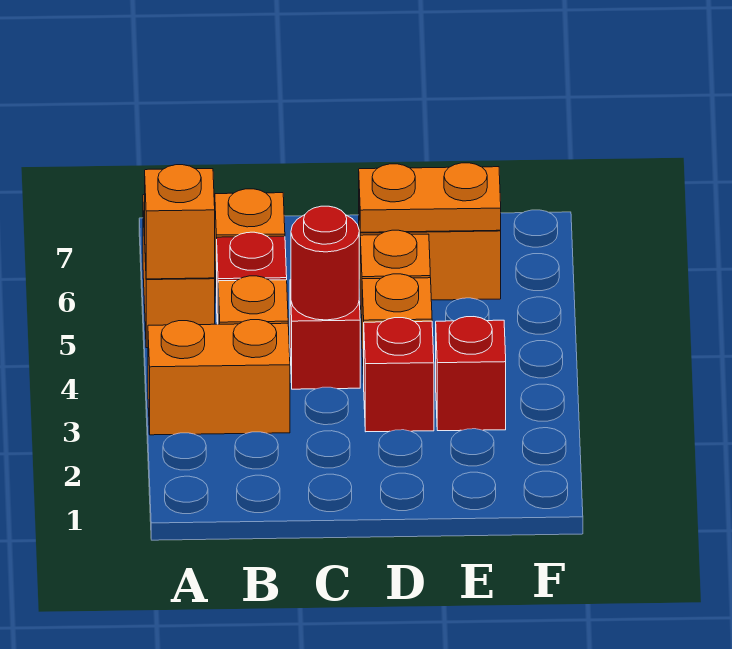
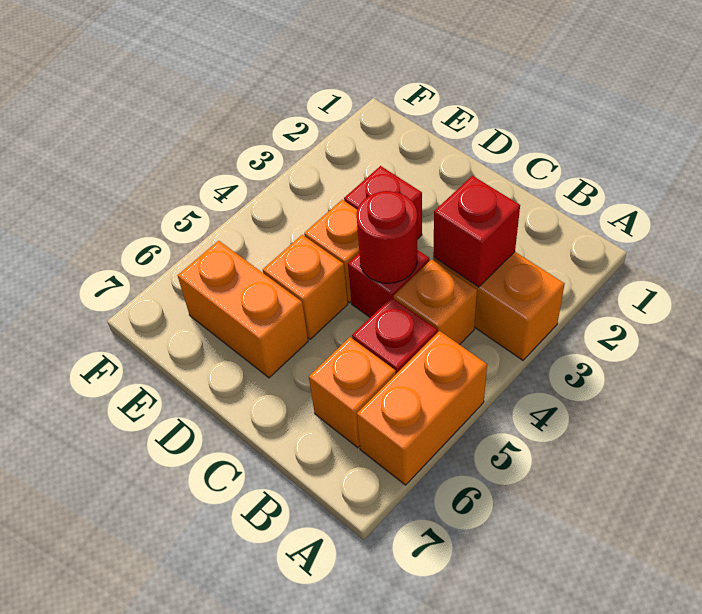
orange brick A5 level 2 -> none
orange plate D6:E6 level 2 -> none
red brick E3 level 1 -> red brick B3 level 2

